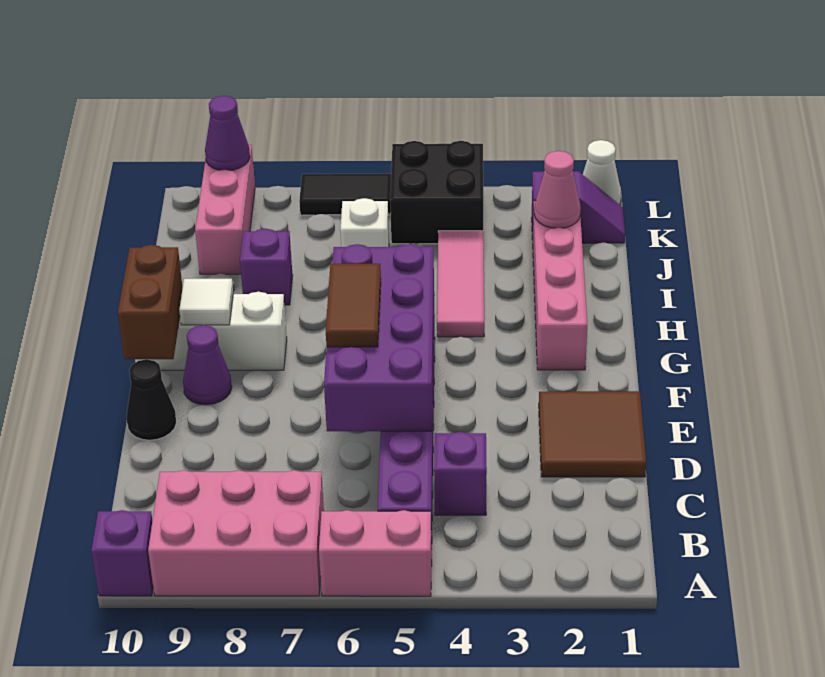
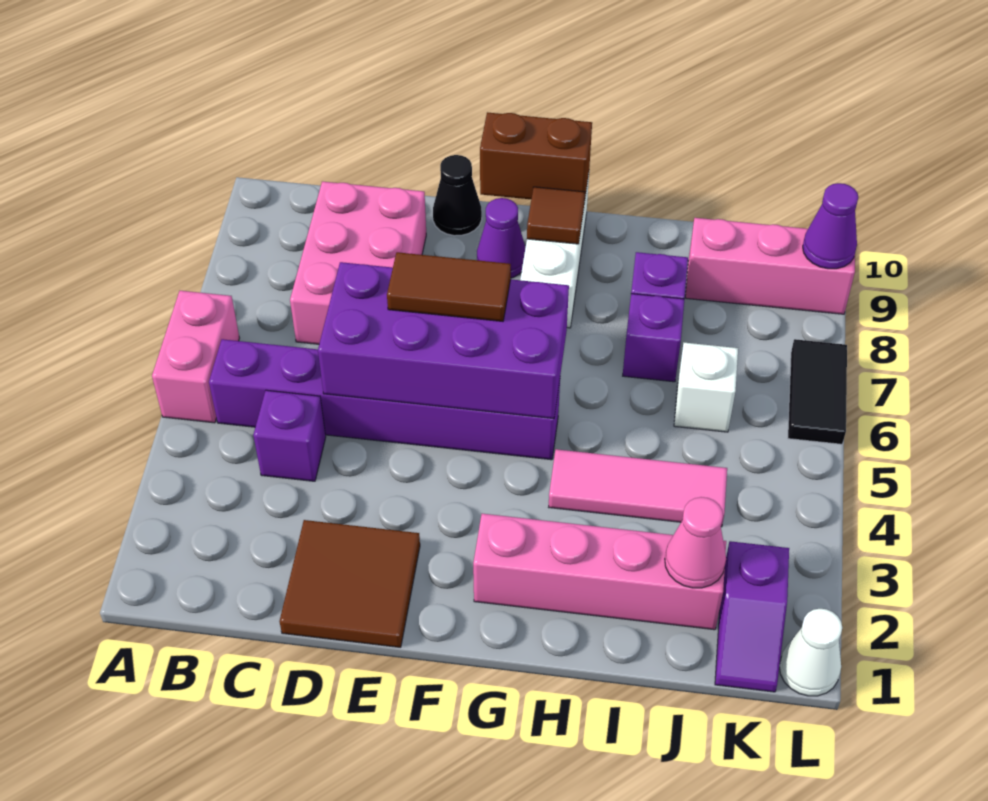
pink brick A7:B9 level 1 -> pink brick C7:D9 level 1
purple brick A10 level 1 -> purple brick I7 level 1
white tile G9 level 2 -> brown tile G9 level 2
black brick K4:L5 level 1 -> none

